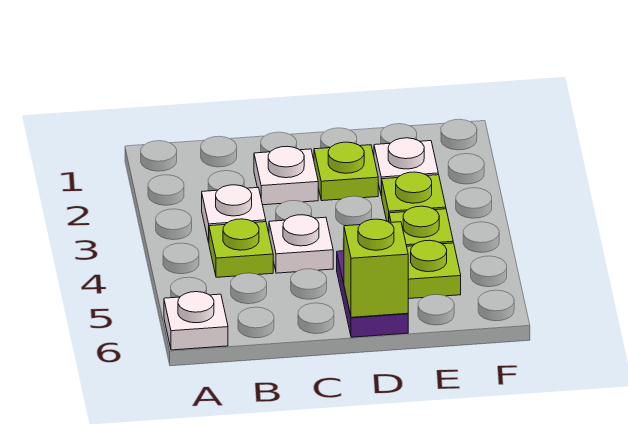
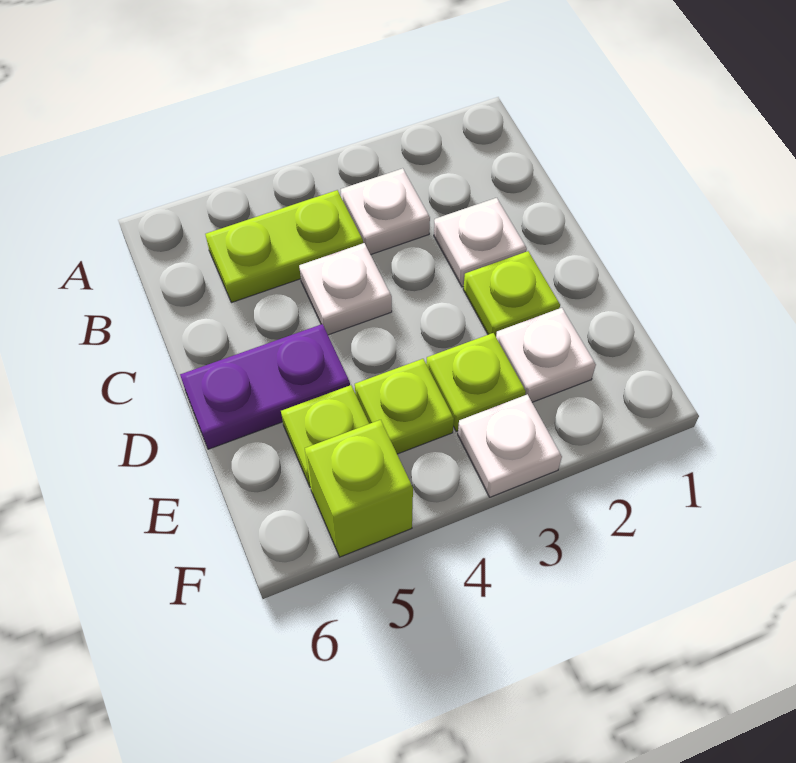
white plate A6 level 1 -> white plate F3 level 1
lime plate B4 level 1 -> lime plate B4:B5 level 1
lime brick D6 level 2 -> lime brick F5 level 1

